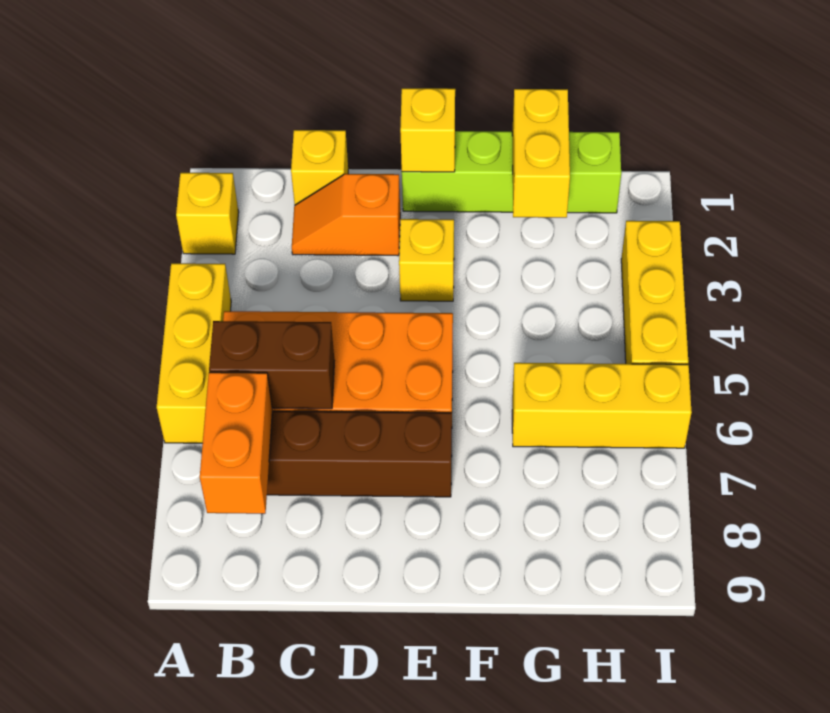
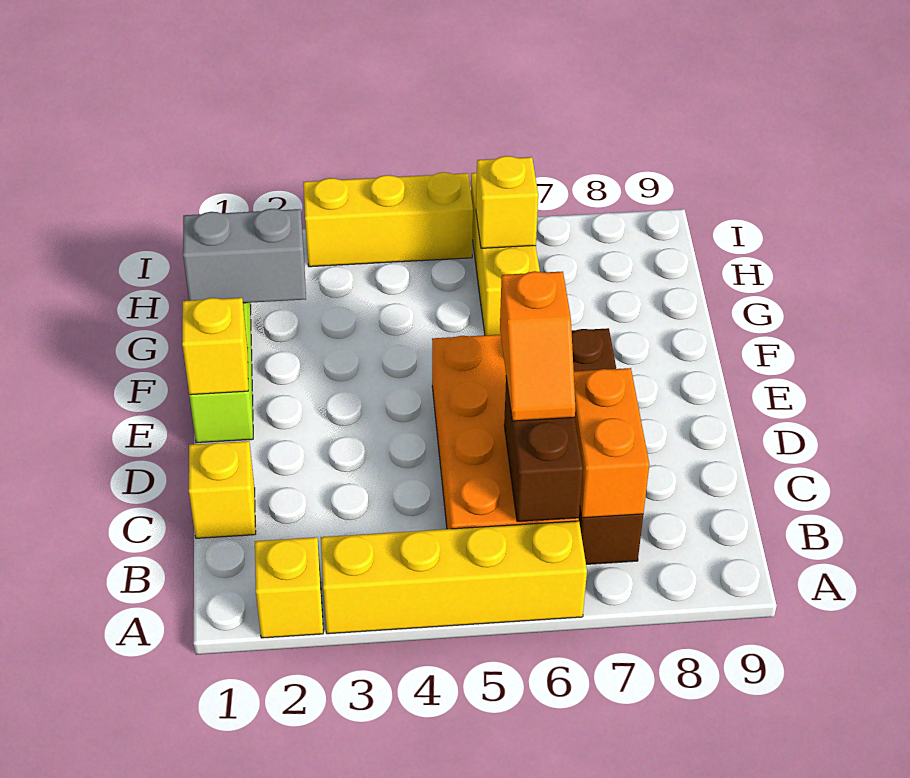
yellow brick A4:A6 level 1 -> yellow brick A3:A6 level 1
orange brick B7:B8 level 2 -> orange brick B7:C7 level 2
orange slope C2:D2 level 1 top D -> orange slope C6:D6 level 3 top D
yellow brick E3 level 1 -> yellow brick H6 level 2
yellow brick G1:G2 level 2 -> grey brick G1:G2 level 2

